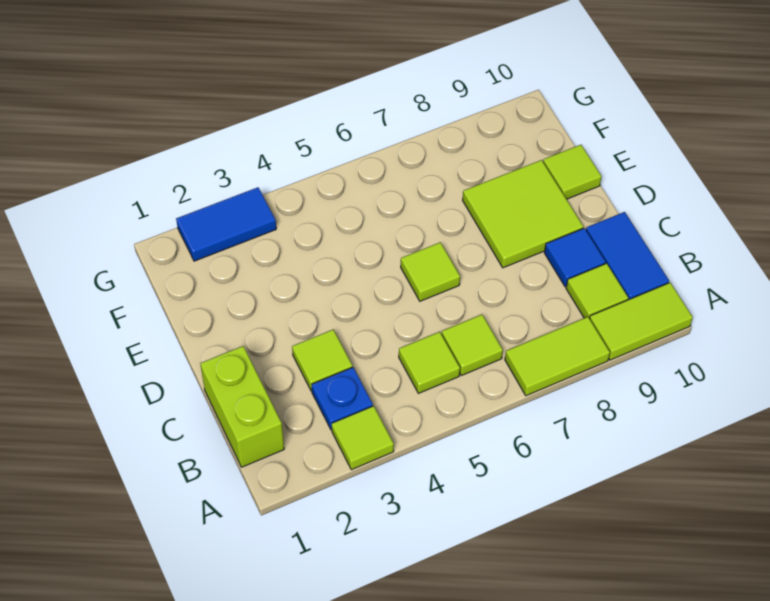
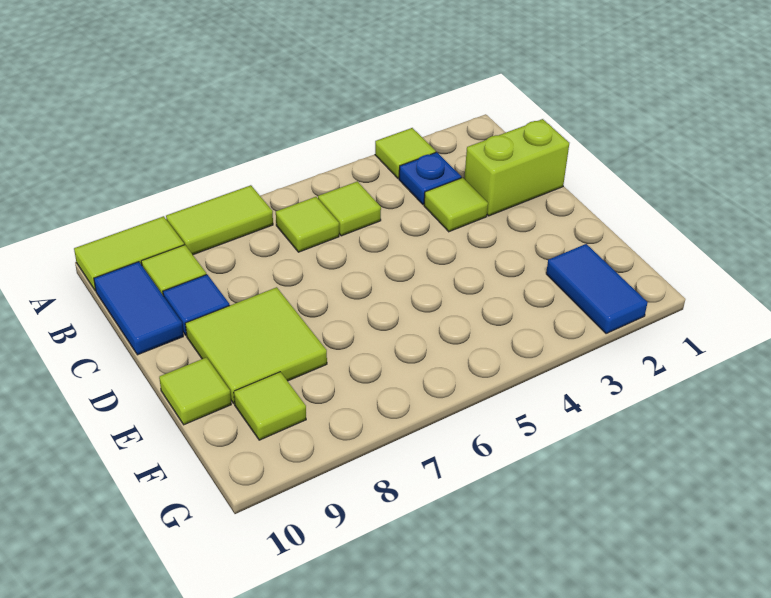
lime brick B1:C1 level 1 -> lime brick C1:C2 level 1
lime tile D6 level 1 -> lime tile F9 level 1
blue tile G2:G3 level 1 -> blue tile F2:G2 level 1

